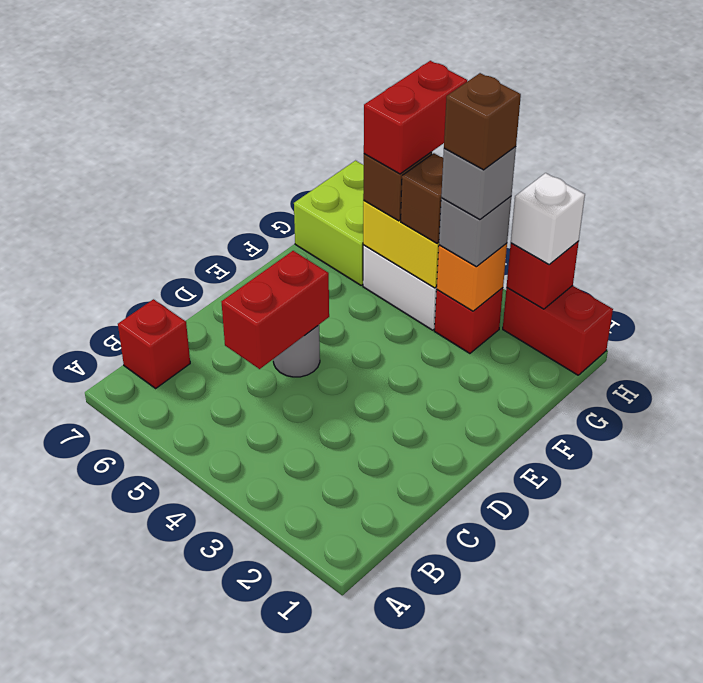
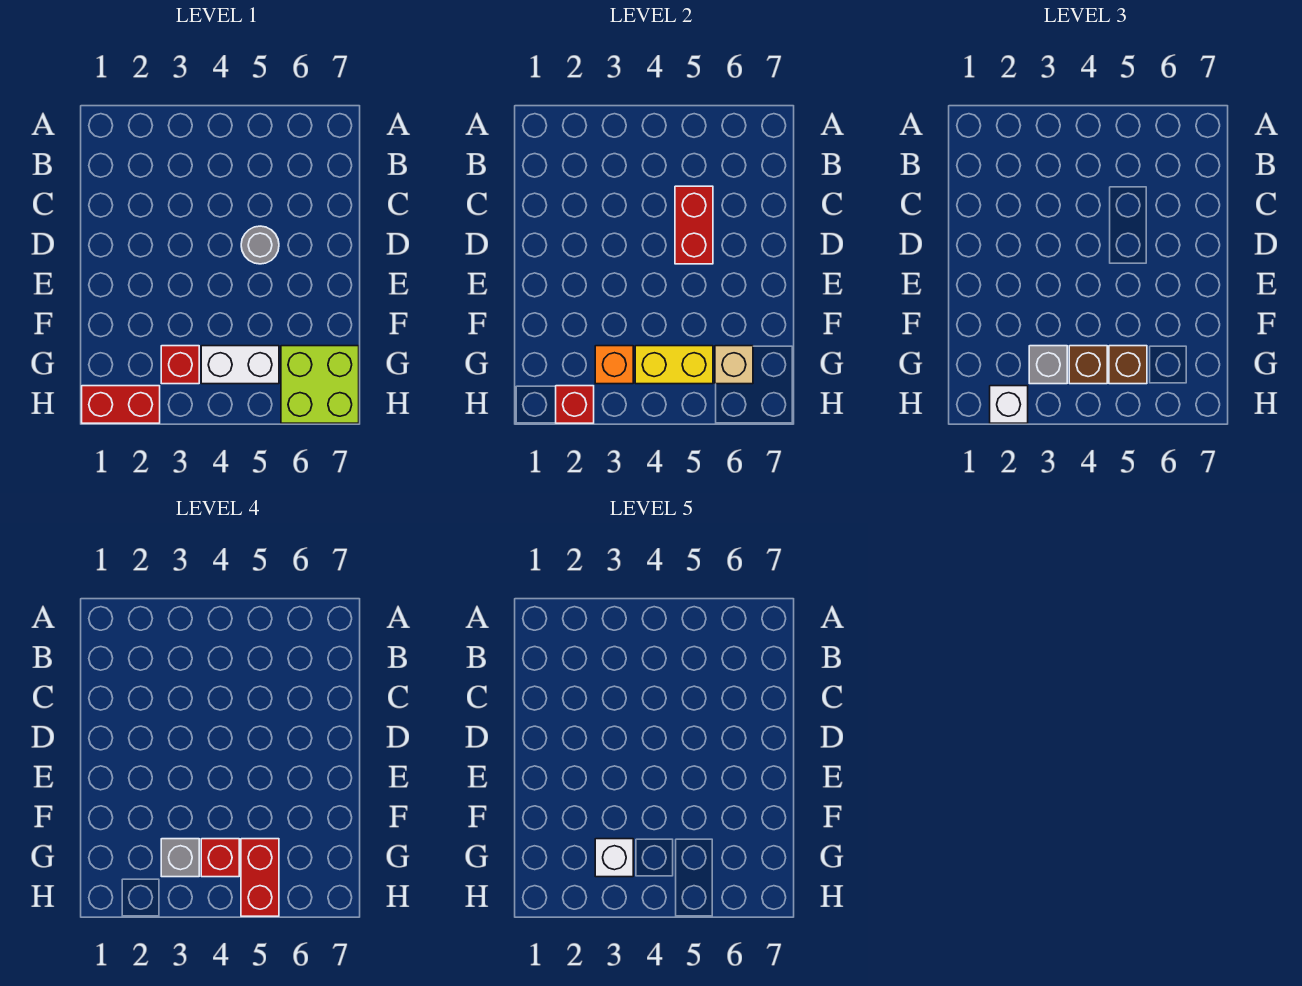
red brick B7 level 1 -> red brick G4 level 4
brown brick G3 level 5 -> white brick G3 level 5
none -> tan brick G6 level 2

